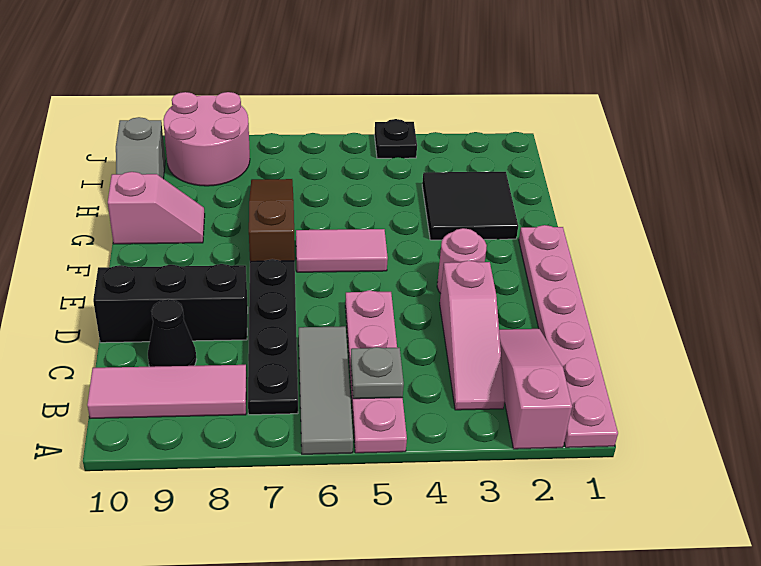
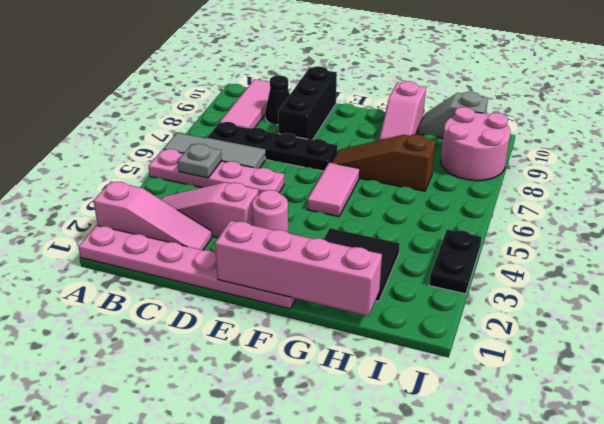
none -> pink brick E1:H1 level 2
brown slope F7:H7 level 1 top F -> brown slope F7:H7 level 1 top H
black plate J4 level 1 -> black plate J3:J4 level 1

